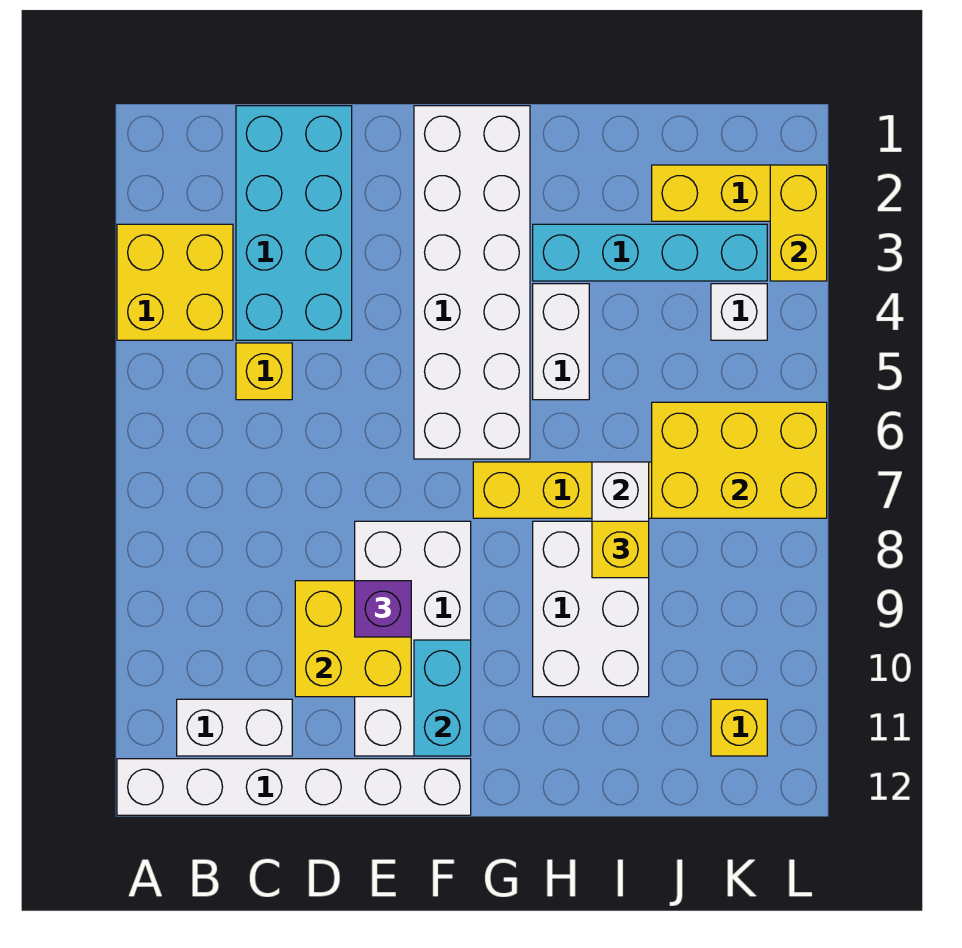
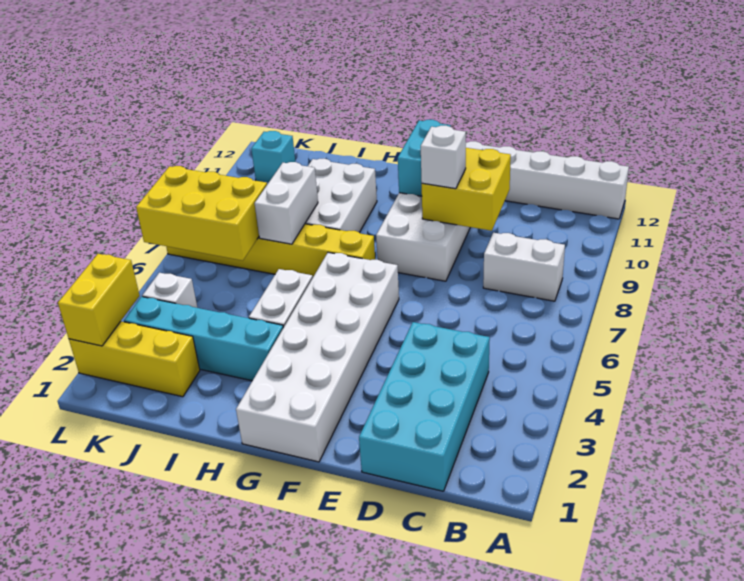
yellow brick A3:B4 level 1 -> none
white brick B11:C11 level 1 -> white brick B8:C8 level 1
yellow brick C5 level 1 -> none
purple brick E9 level 3 -> white brick E9 level 3
yellow brick I8 level 3 -> none
yellow brick K11 level 1 -> cyan brick K11 level 1

